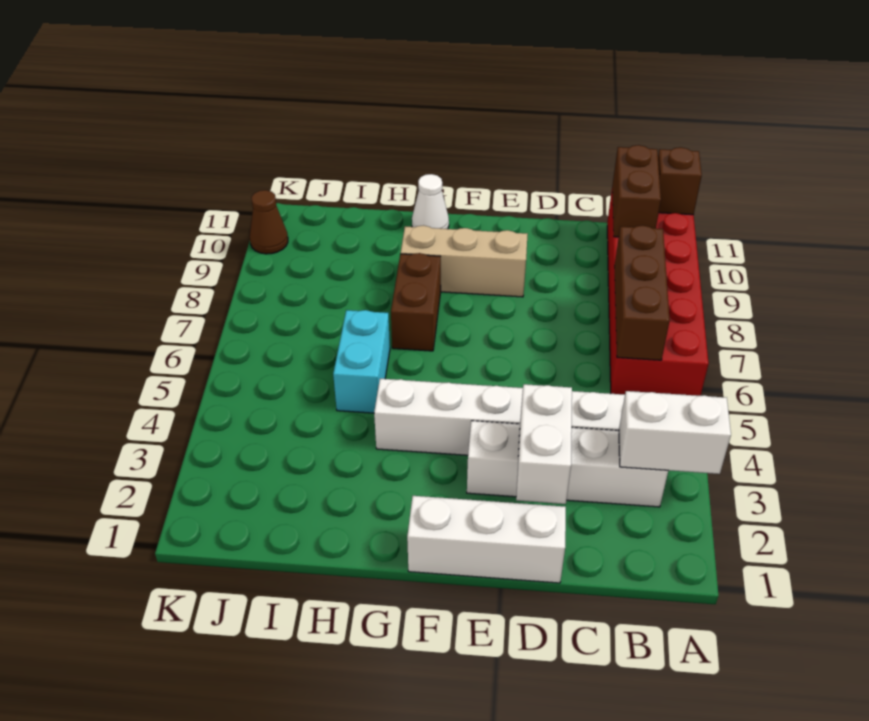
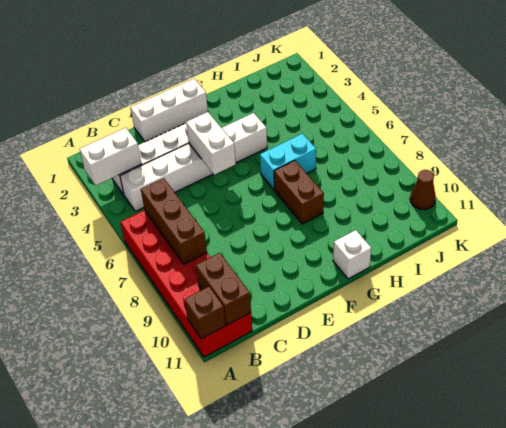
white brick D2:D3 level 2 -> white brick E4:E5 level 2
tan brick E9:G9 level 1 -> none
white cone G11 level 1 -> white brick G11 level 1
cyan brick H5:H6 level 1 -> cyan brick G6:H6 level 1

